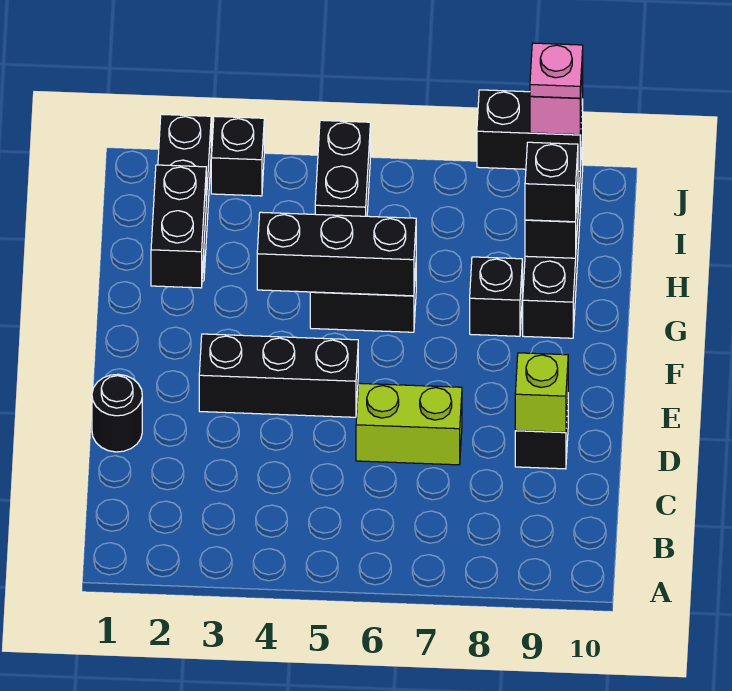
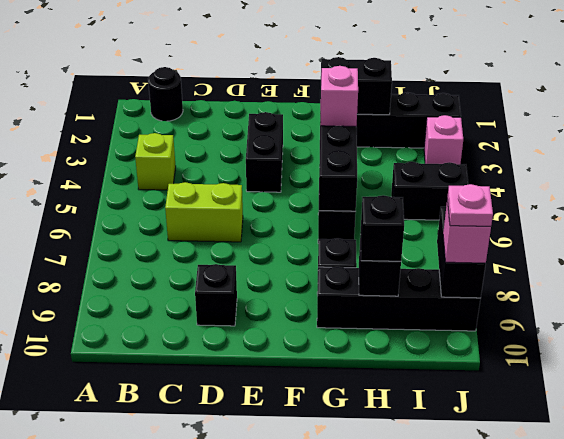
black round brick D1 level 1 -> black round brick B1 level 1
lime brick D6:D7 level 1 -> lime brick C6:D6 level 1
lime brick D9 level 2 -> lime brick B4 level 1
black brick E3:E5 level 1 -> black brick E3:E4 level 1
none -> pink brick G4 level 3
black brick J3 level 1 -> pink brick J3 level 1

